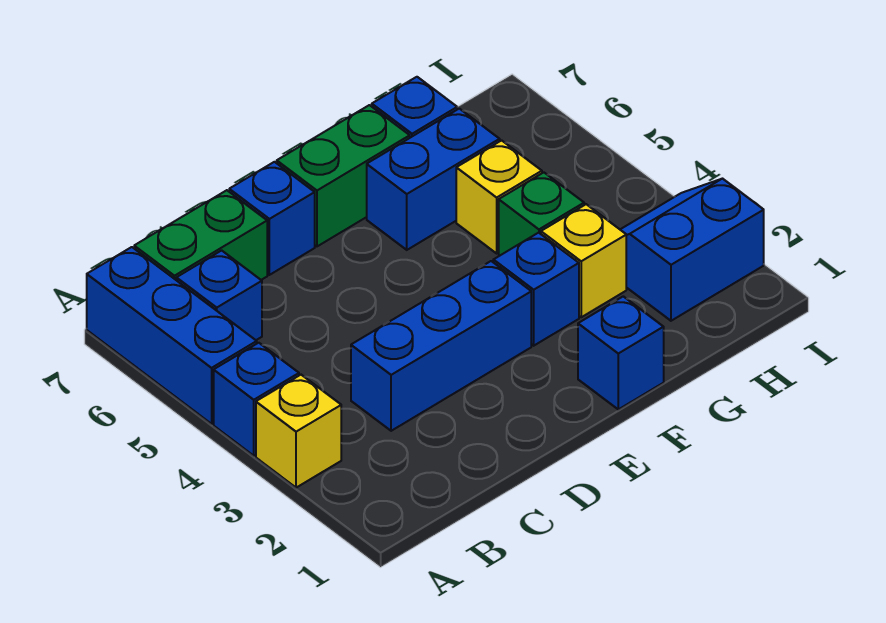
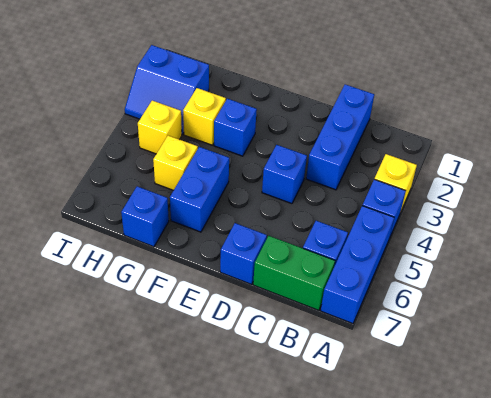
blue brick C3:E3 level 1 -> blue brick C1:C3 level 1
green brick E7:F7 level 1 -> none
blue brick F1 level 1 -> blue brick D4 level 1
blue brick F6:G6 level 1 -> blue brick F5:F6 level 1
green brick G4 level 1 -> none
none -> yellow brick H4 level 1

